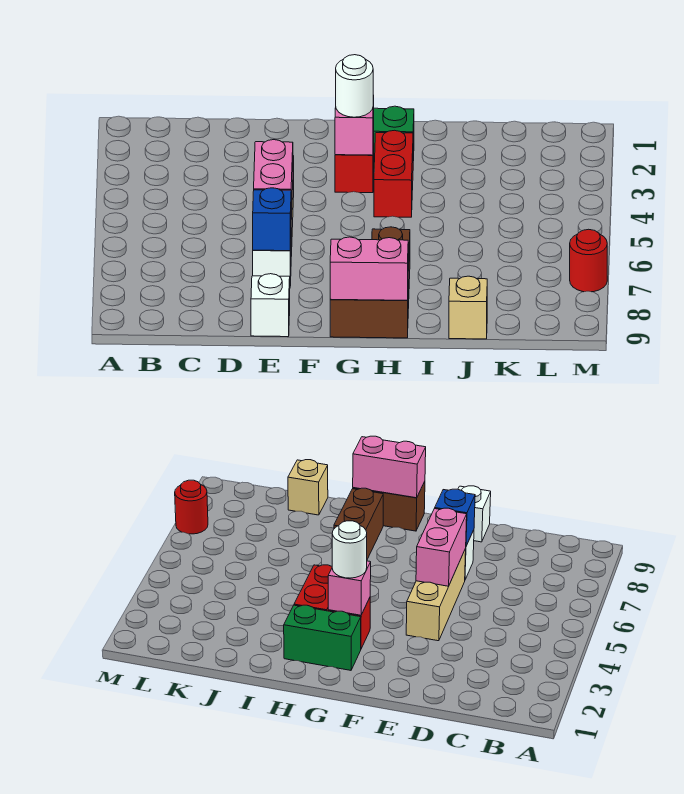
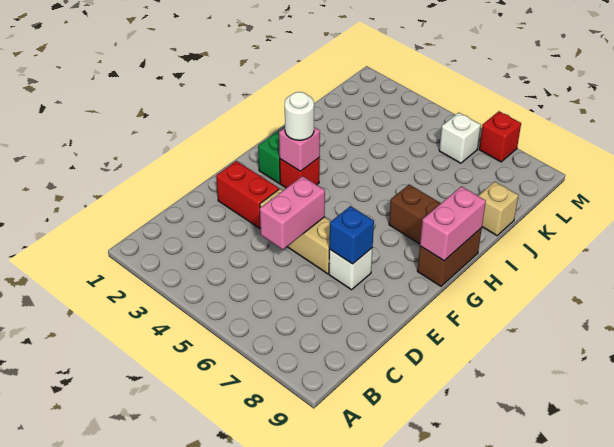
pink brick E5:E6 level 2 -> pink brick D5:E5 level 2
white brick E9 level 1 -> white brick L6 level 1
red brick H3:H4 level 1 -> red brick E2:E3 level 1
red round brick M7 level 1 -> red brick M7 level 1

